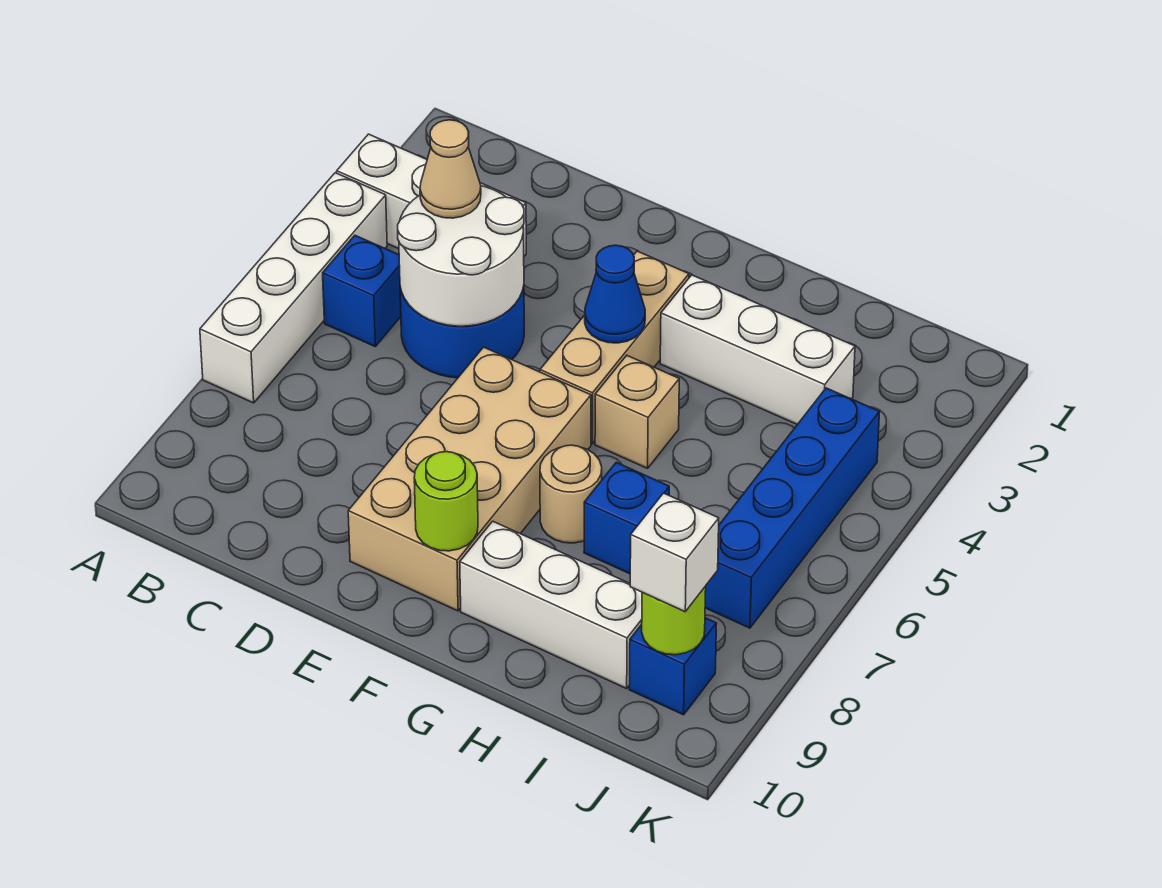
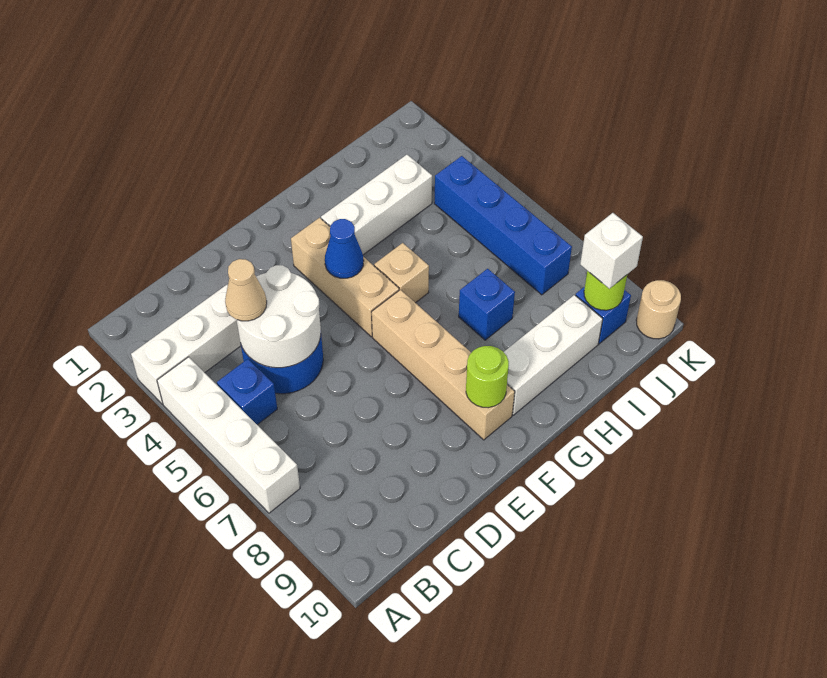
tan brick E6:F9 level 1 -> tan brick F6:F9 level 1
tan round brick G7 level 1 -> tan round brick K10 level 1

